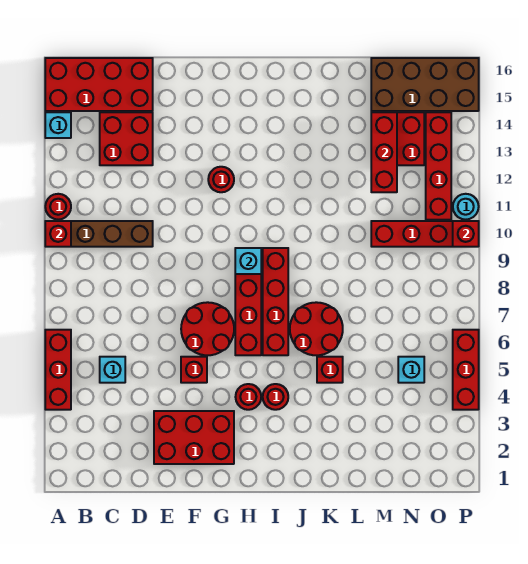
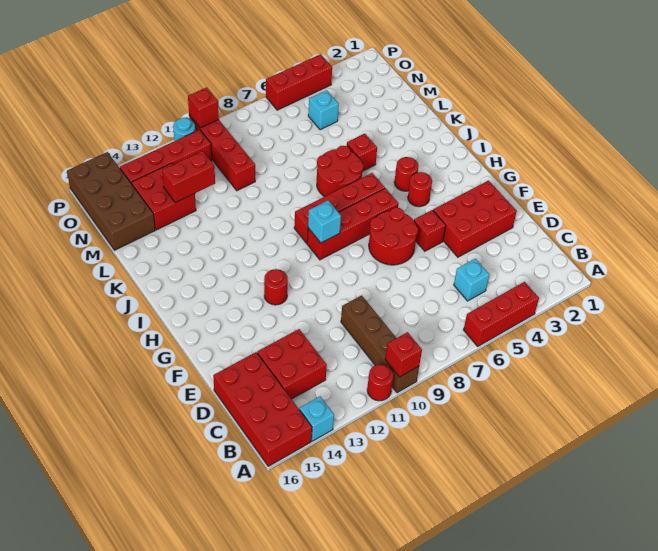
red brick E2:G3 level 1 -> red brick E2:F4 level 1
red brick M12:M14 level 2 -> red brick M12:M13 level 2

